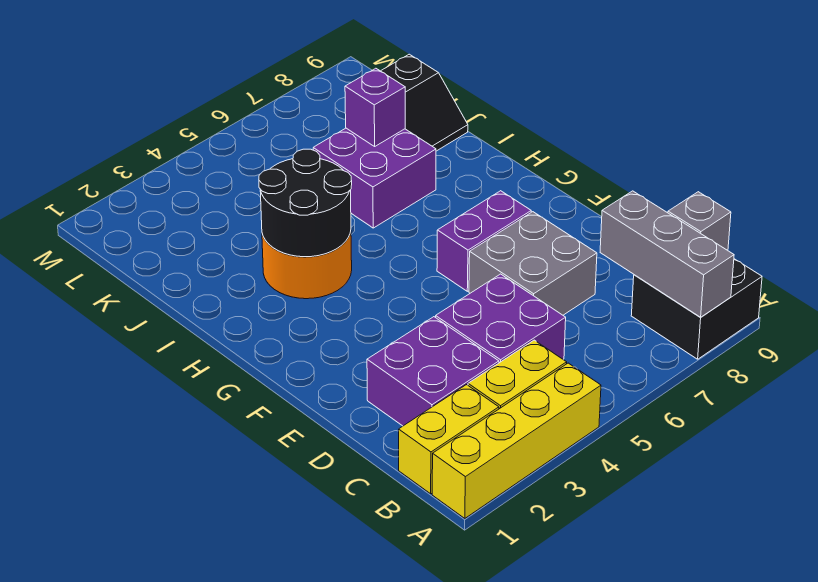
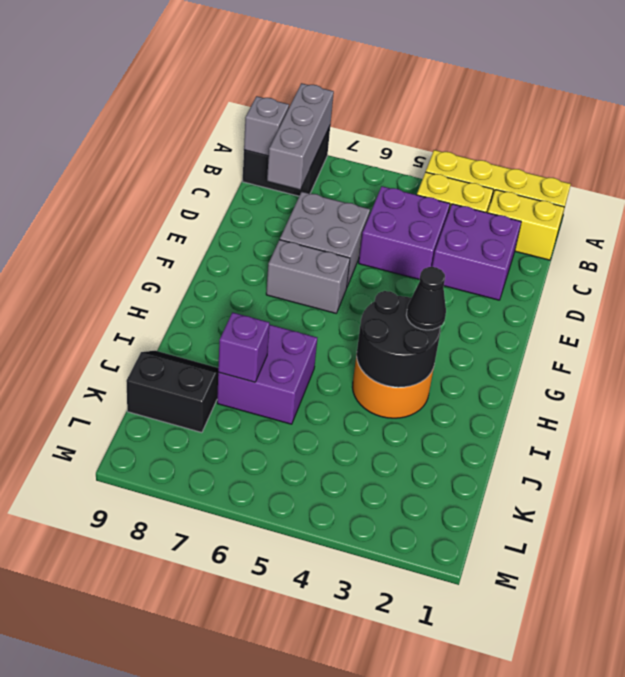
purple brick F6:F7 level 1 -> grey brick F6:F7 level 1
none -> black cone H3 level 3

